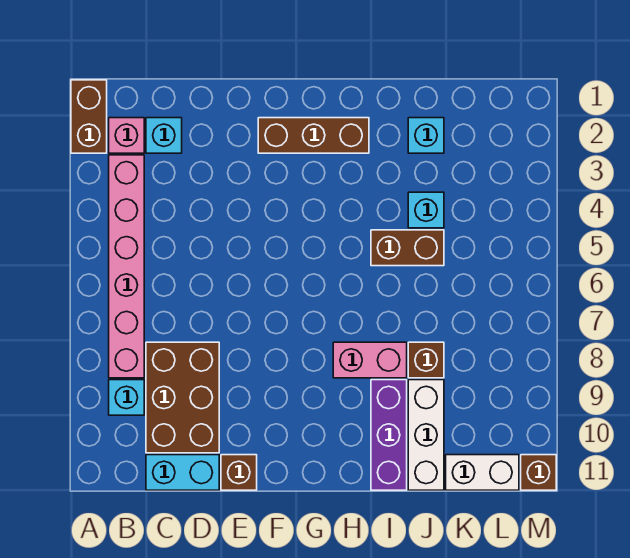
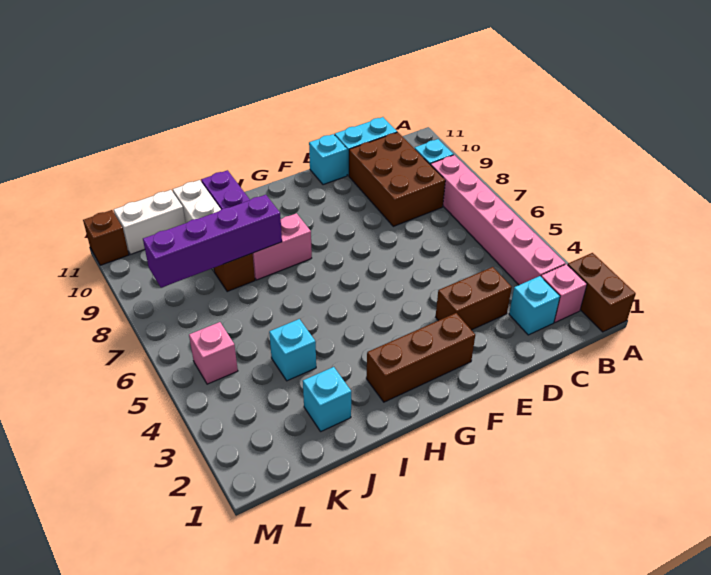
brown brick E11 level 1 -> cyan brick E11 level 1
brown brick I5:J5 level 1 -> brown brick D3:E3 level 1
none -> purple brick I8:L8 level 2
none -> pink brick L5 level 1

